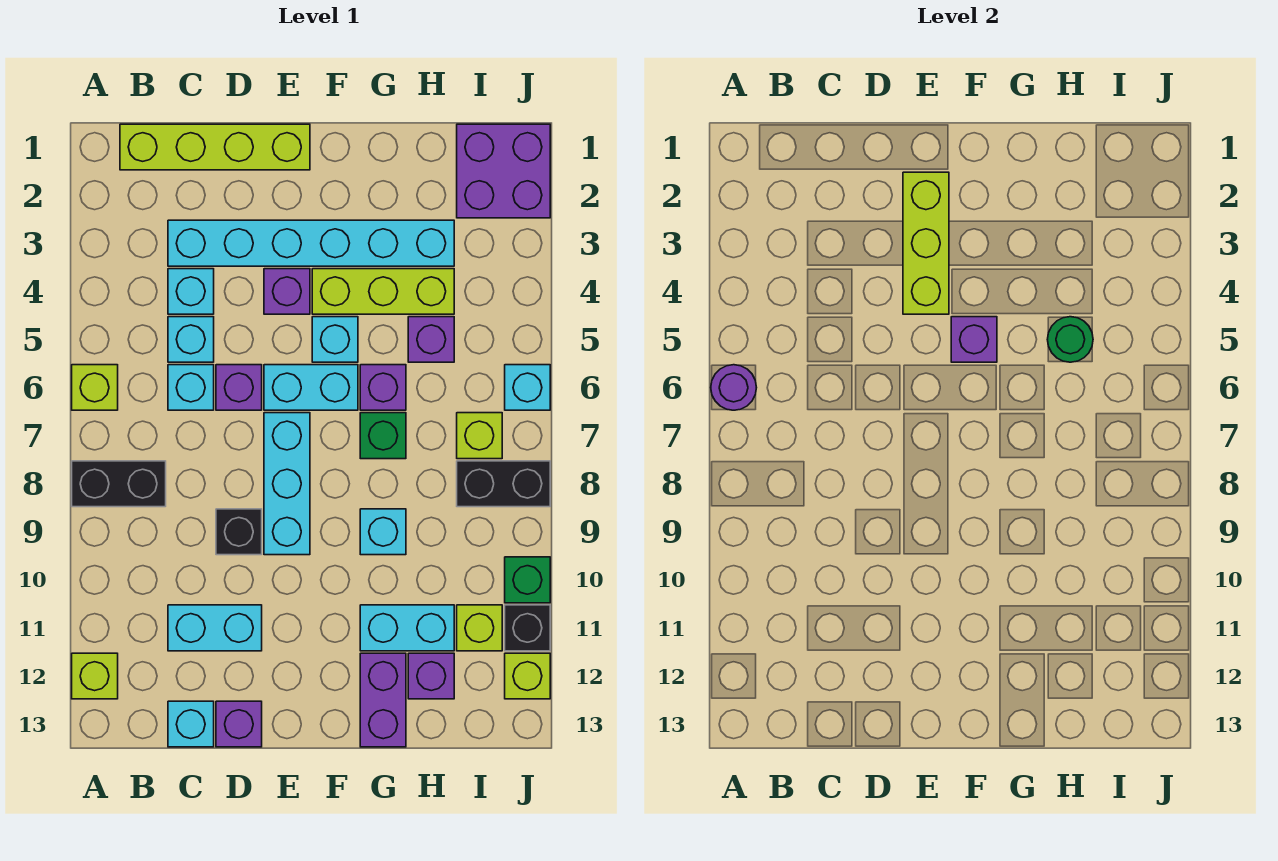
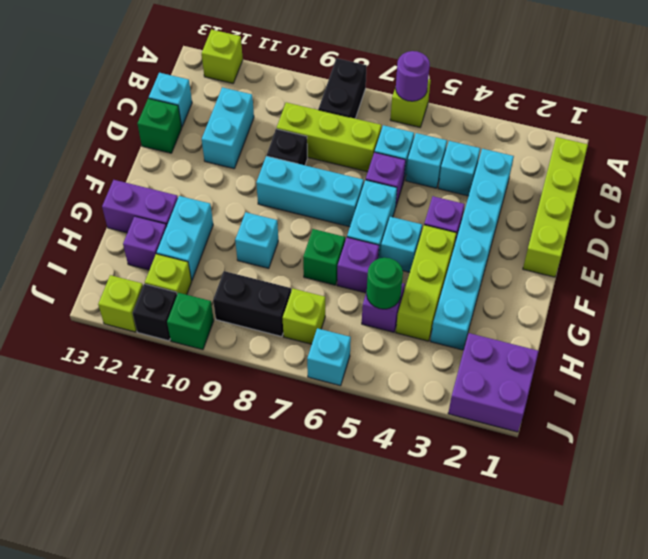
purple brick D13 level 1 -> green brick D13 level 1
lime brick E2:E4 level 2 -> lime brick C7:C9 level 1
purple brick F5 level 2 -> none
black brick I8:J8 level 1 -> black brick I8:I9 level 1

